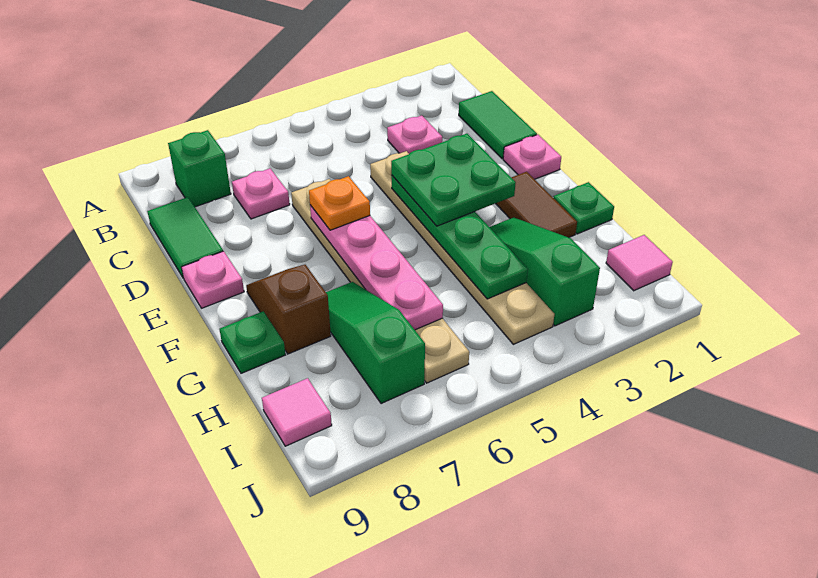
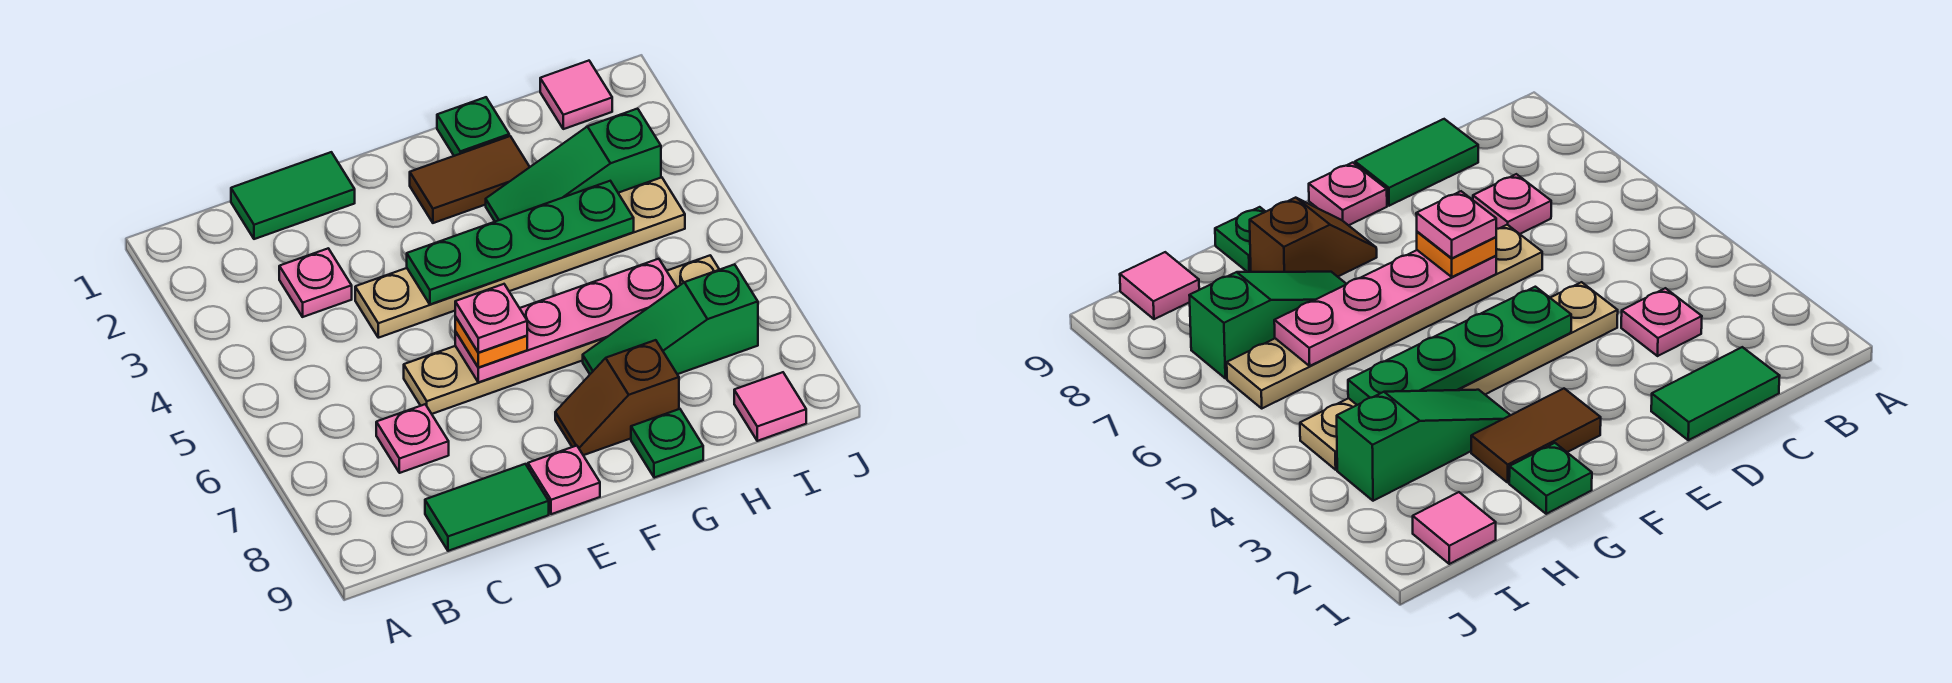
green brick B8 level 1 -> none
pink plate E1 level 1 -> pink plate E6 level 4
green plate E3:F4 level 3 -> none

